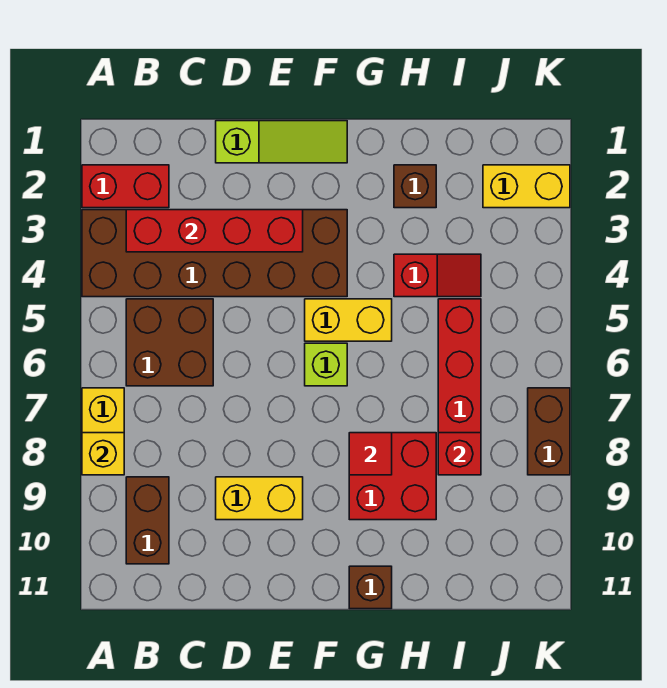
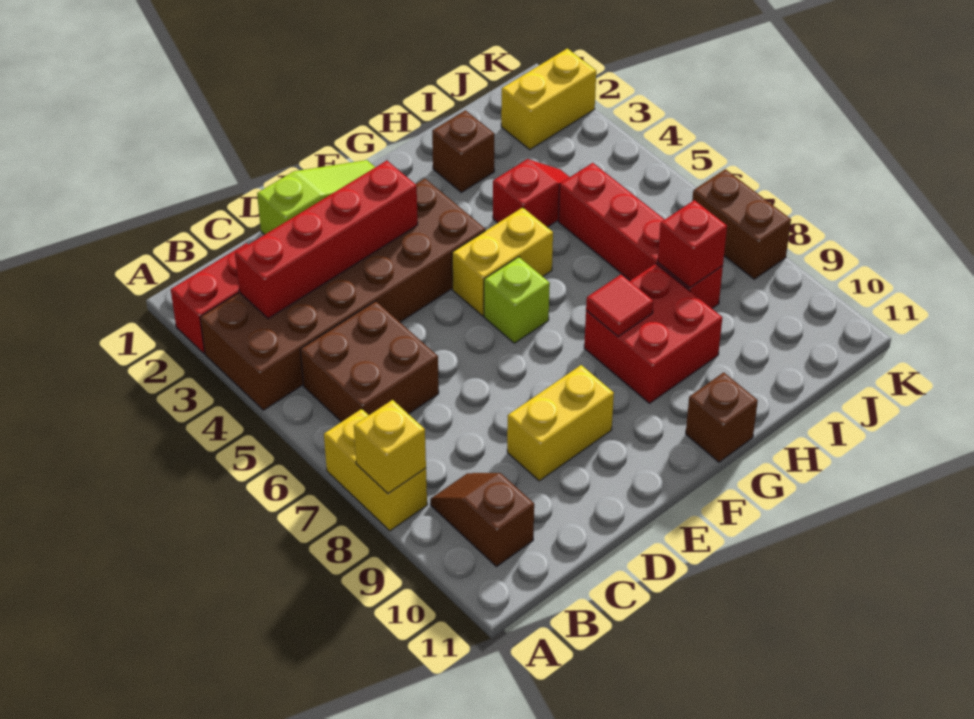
brown brick B9:B10 level 1 -> brown slope B9:B10 level 1 top 10

